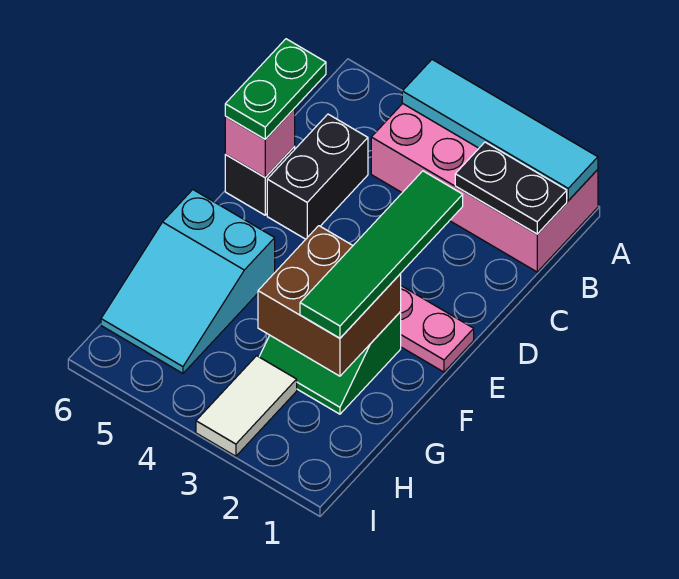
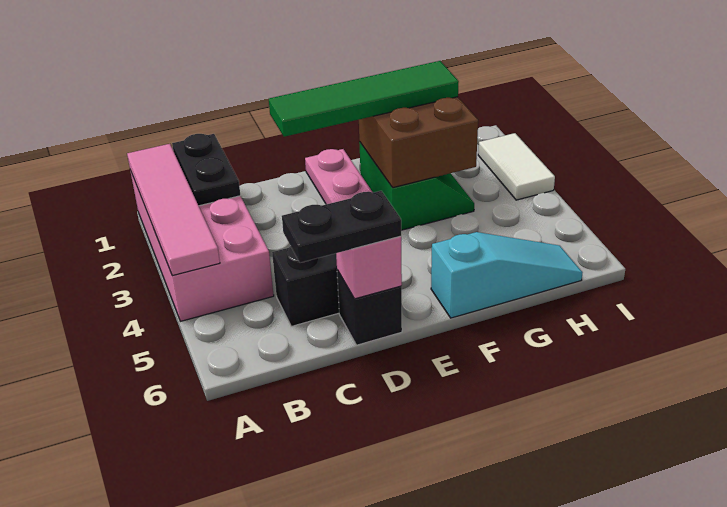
cyan tile A1:A4 level 2 -> pink tile A1:A4 level 2
green plate C6:D6 level 3 -> black plate C6:D6 level 3
cyan slope F5:H6 level 1 top F -> cyan slope F6:H6 level 1 top F
white tile H3:I3 level 1 -> white tile I2:I3 level 1

